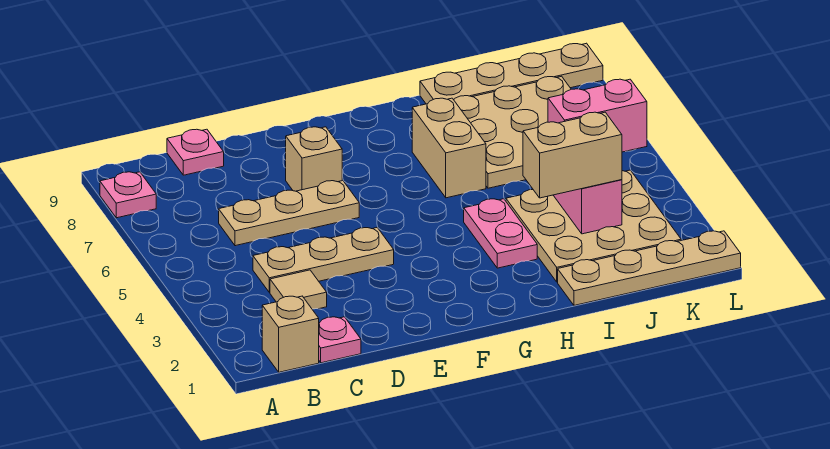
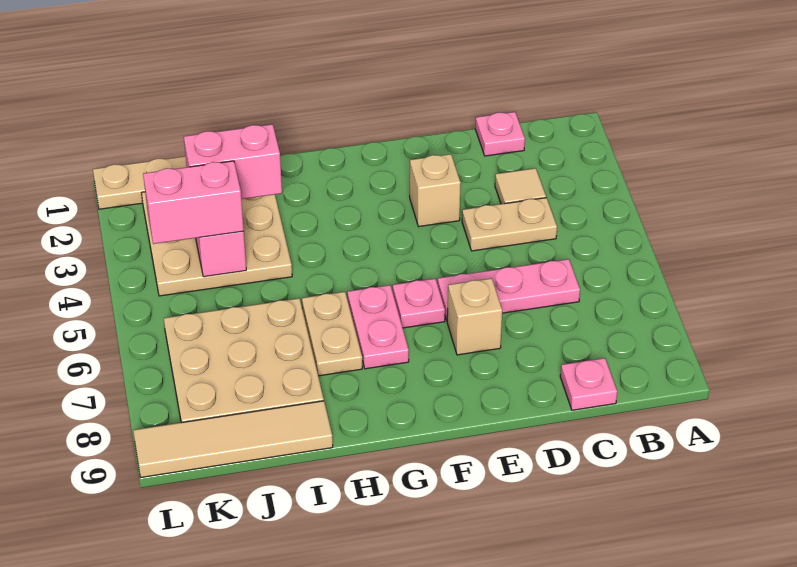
pink plate A8 level 1 -> pink plate F6 level 1
tan brick B1 level 1 -> tan brick E3 level 1
tan plate C4:E4 level 1 -> tan plate C4:D4 level 1
tan plate C6:E6 level 1 -> pink plate C6:E6 level 1
pink plate H3:H4 level 1 -> pink plate G6:G7 level 1
tan brick H6:H7 level 1 -> tan plate H6:H7 level 1
tan brick I3:J3 level 3 -> pink brick I3:J3 level 3
tan plate I9:L9 level 1 -> tan tile I9:L9 level 1

